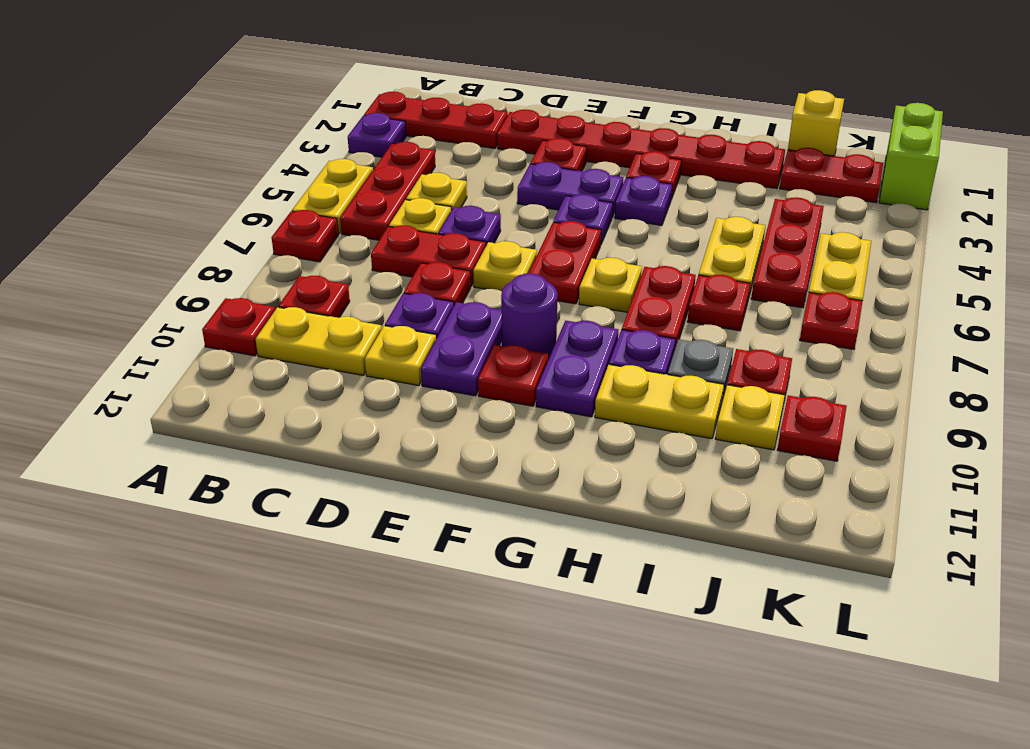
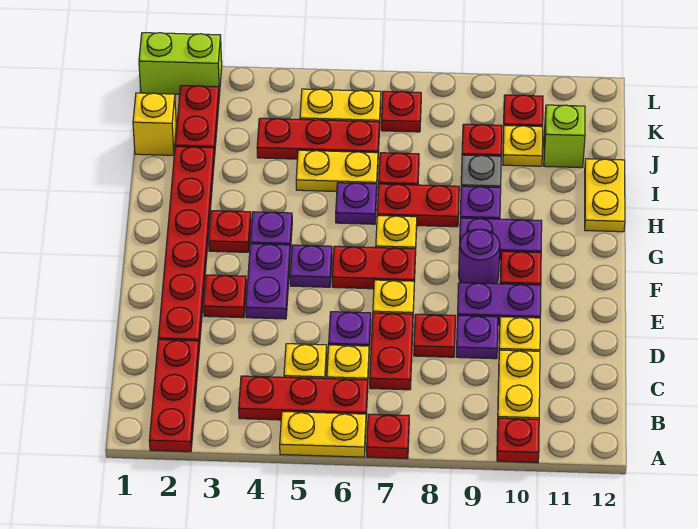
purple plate A3 level 1 -> purple plate H6 level 1
red plate B9 level 1 -> none
yellow plate H10:I10 level 1 -> yellow plate H12:I12 level 1
none -> lime brick J11 level 1

